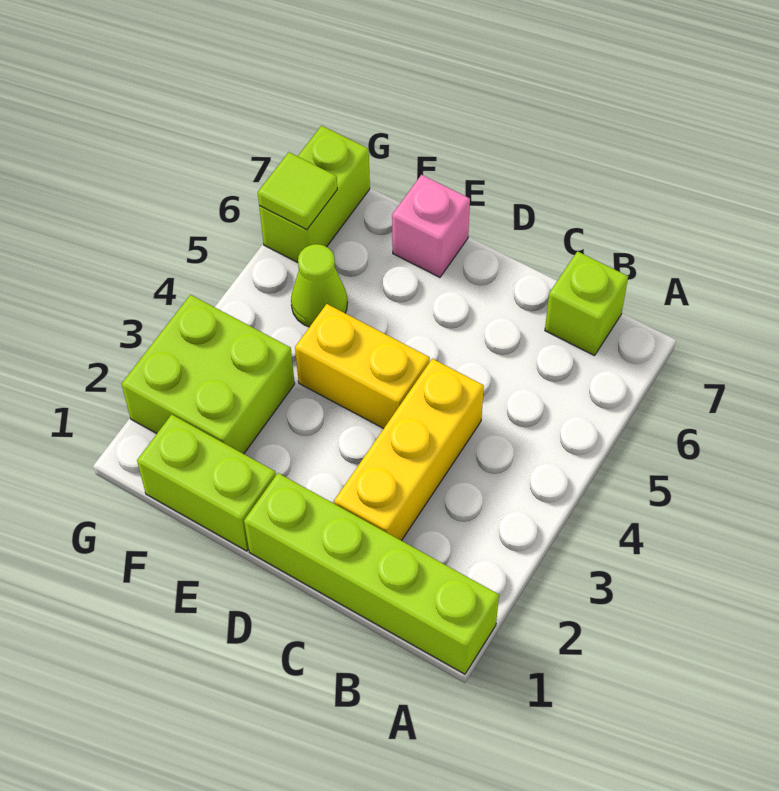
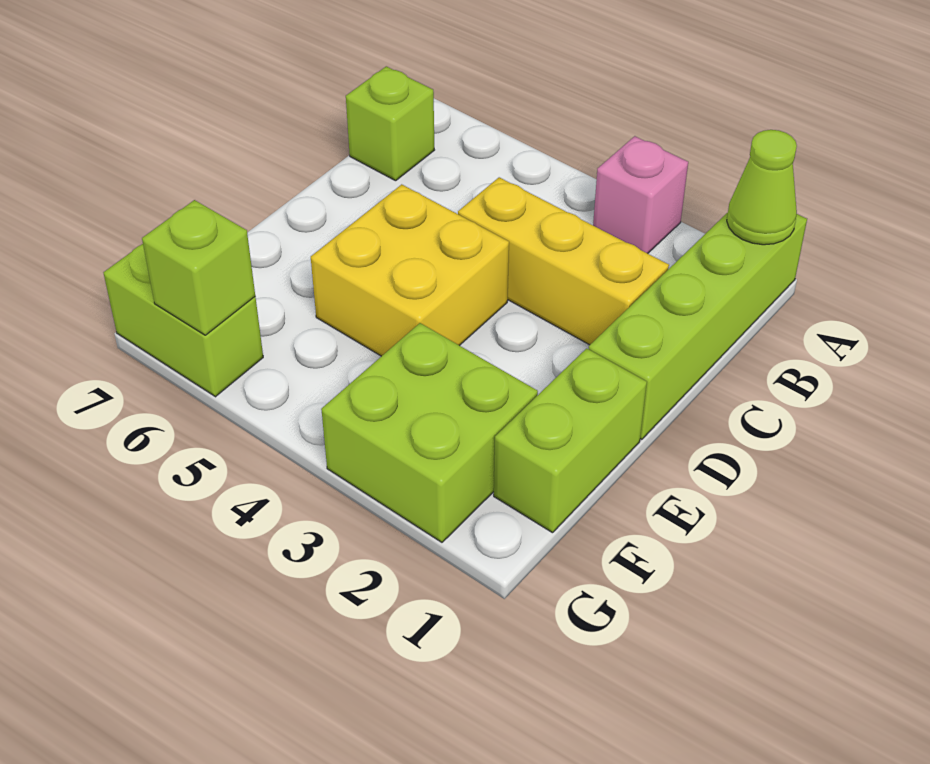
yellow brick D4:E4 level 1 -> yellow brick D4:E5 level 1
pink brick E7 level 1 -> pink brick A3 level 1
lime cone F5 level 1 -> lime cone A1 level 2
lime tile G6 level 2 -> lime brick G6 level 2

